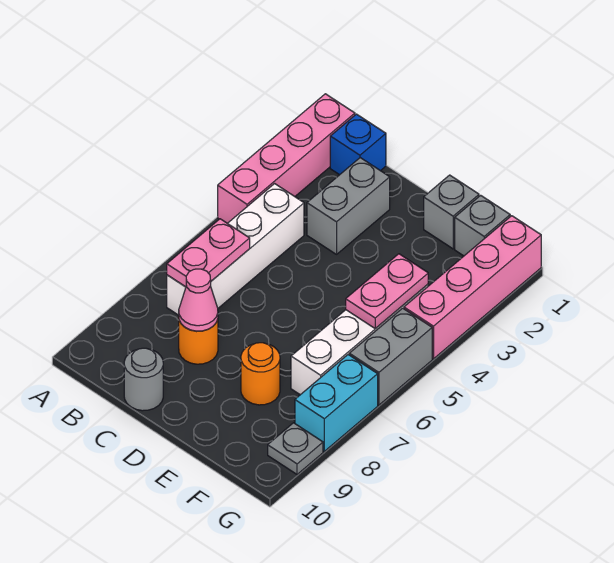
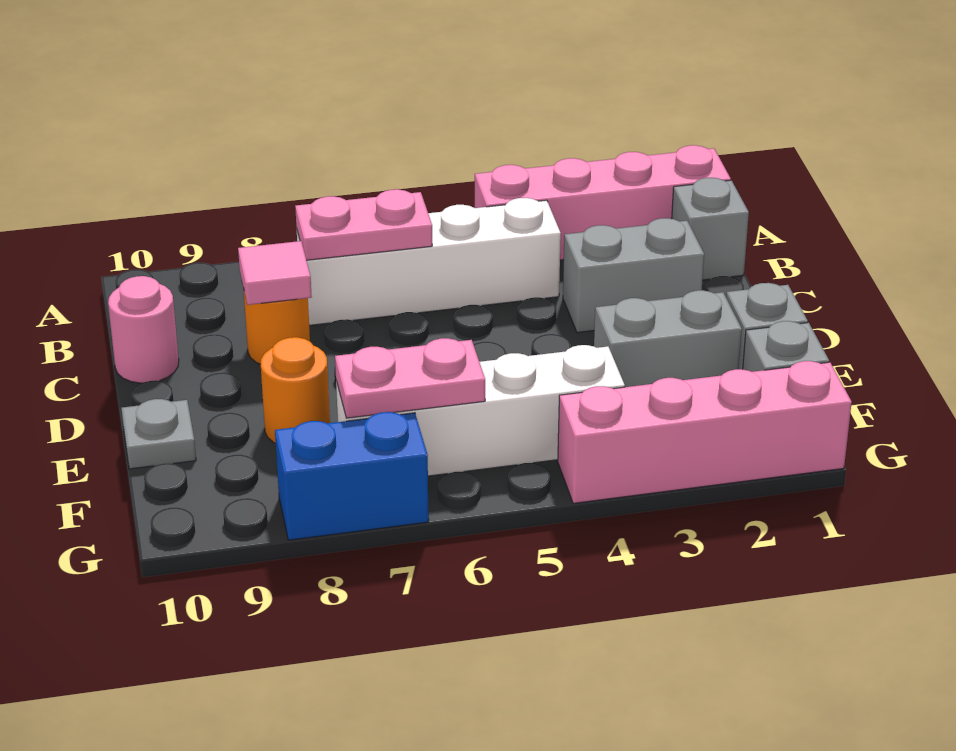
blue brick B1 level 1 -> grey brick B1 level 1
pink cone C8 level 2 -> pink tile C8 level 2
grey round brick C10 level 1 -> pink round brick C10 level 1
pink plate F4:F5 level 2 -> pink plate F6:F7 level 2
grey brick G5:G6 level 1 -> grey brick E2:E3 level 1
cyan brick G7:G8 level 1 -> blue brick G7:G8 level 1
grey plate G9 level 1 -> grey plate E10 level 1

